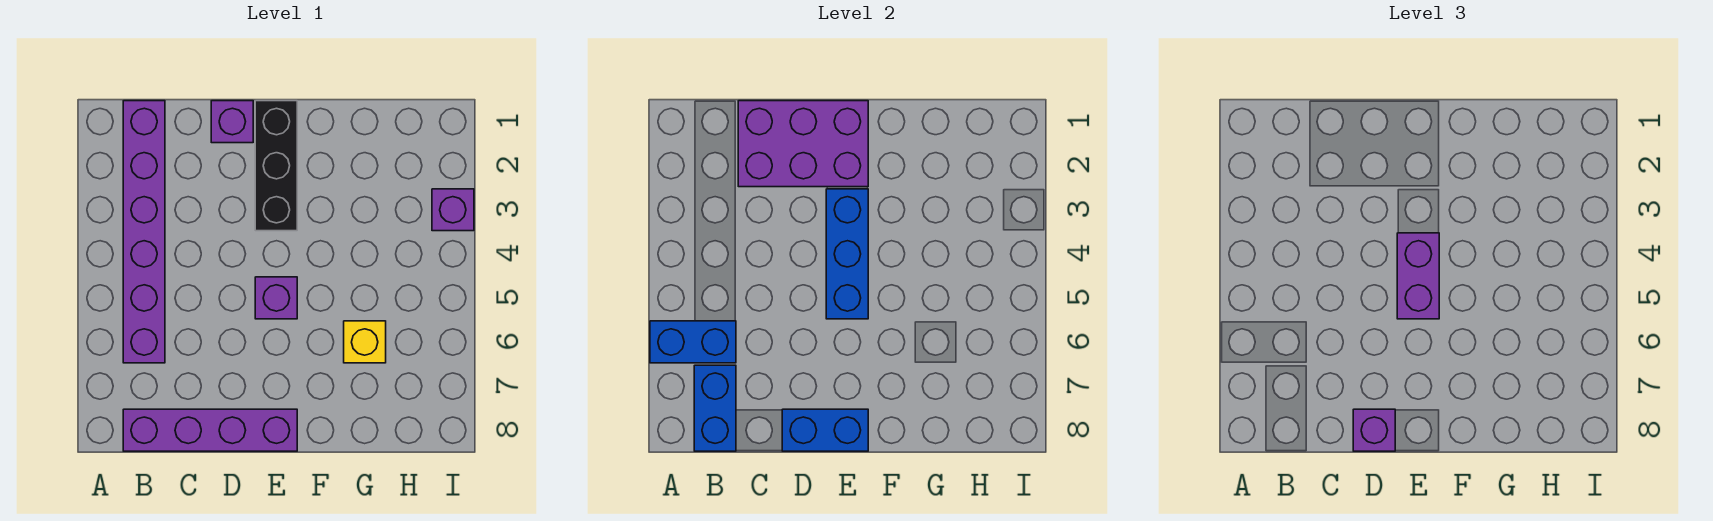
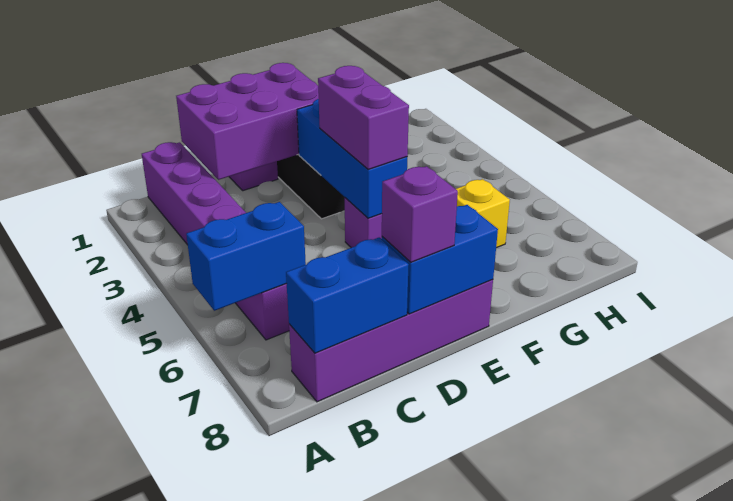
blue brick B7:B8 level 2 -> blue brick B8:C8 level 2
purple brick I3 level 1 -> none

